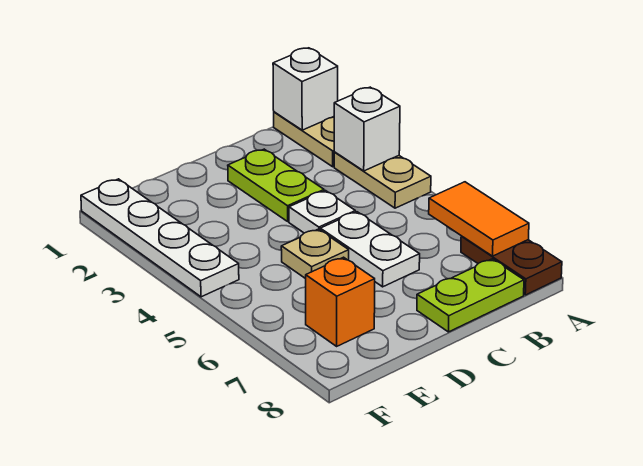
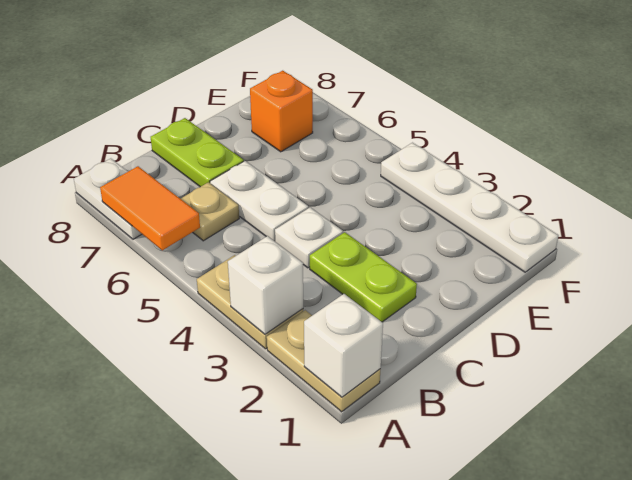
brown plate A7:A8 level 1 -> white plate A7:A8 level 1
lime plate B8:C8 level 1 -> lime plate C7:C8 level 1
tan plate D5 level 1 -> tan plate B6 level 1

